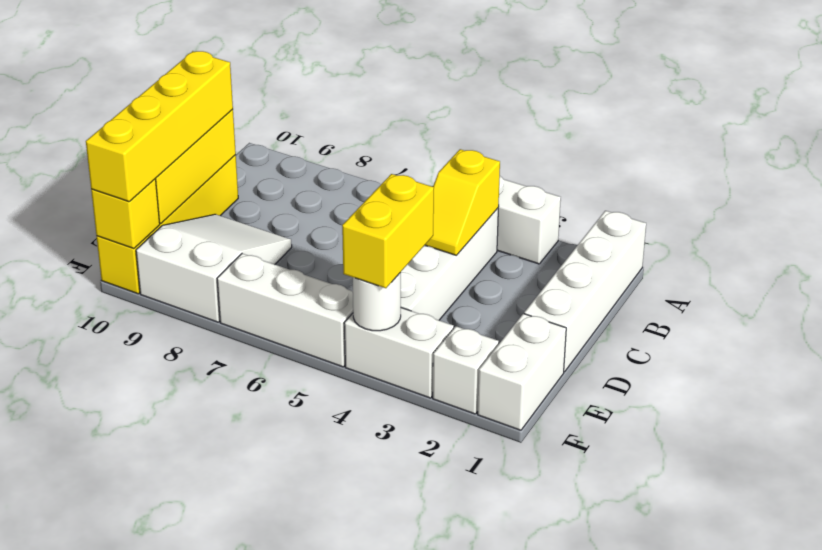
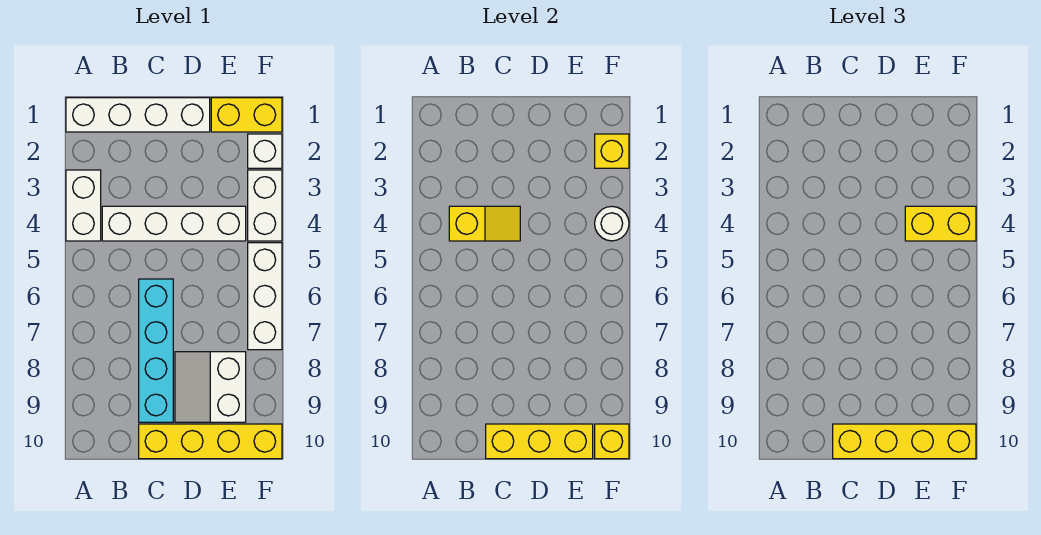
none -> cyan brick C6:C9 level 1
white slope D8:F9 level 1 top F -> white slope D8:E9 level 1 top E
white brick E1:F1 level 1 -> yellow brick E1:F1 level 1
none -> yellow brick F2 level 2

